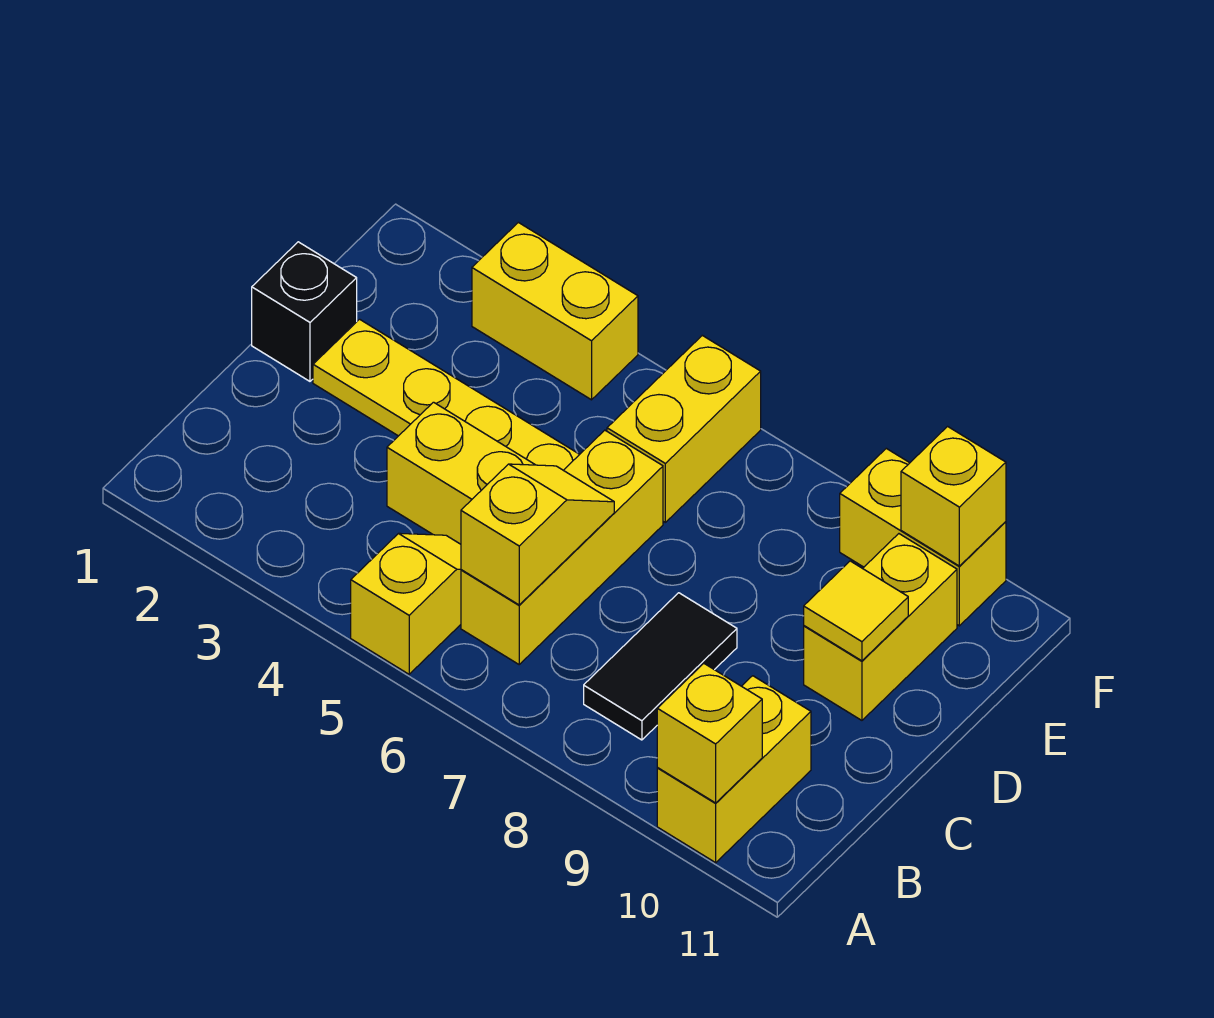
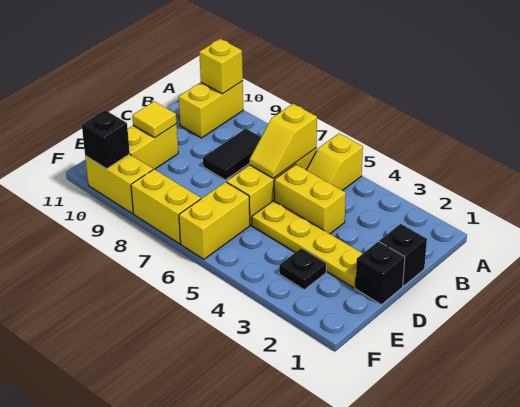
none -> black brick C1 level 1
none -> black plate E3 level 1
yellow brick F3:F4 level 1 -> yellow brick F7:F8 level 1
yellow brick F10 level 2 -> black brick F10 level 2

